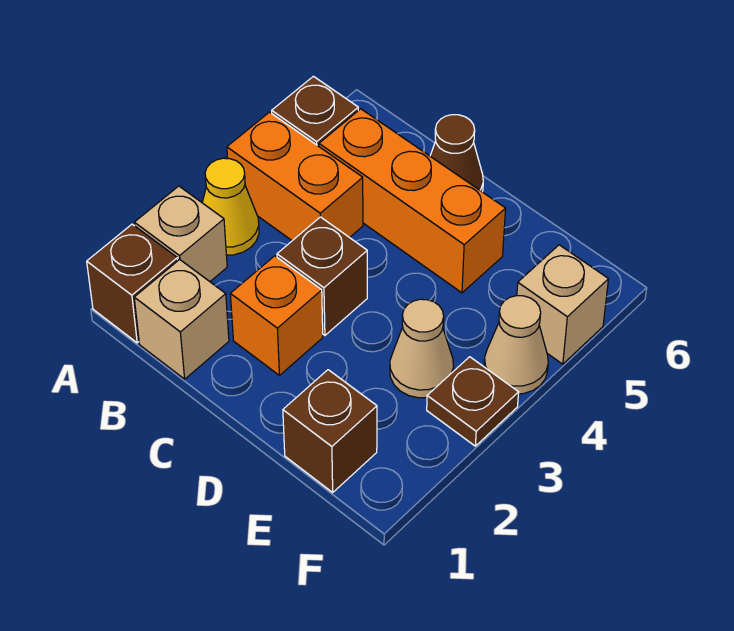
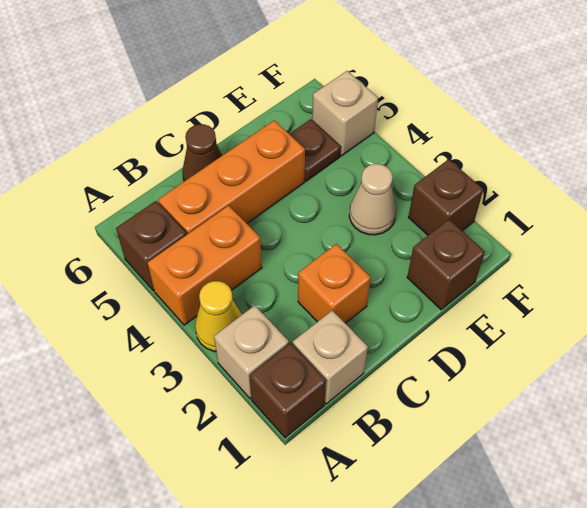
brown brick C3 level 1 -> brown brick F2 level 1
brown plate F3 level 1 -> brown plate E5 level 1
tan cone F4 level 1 -> none

